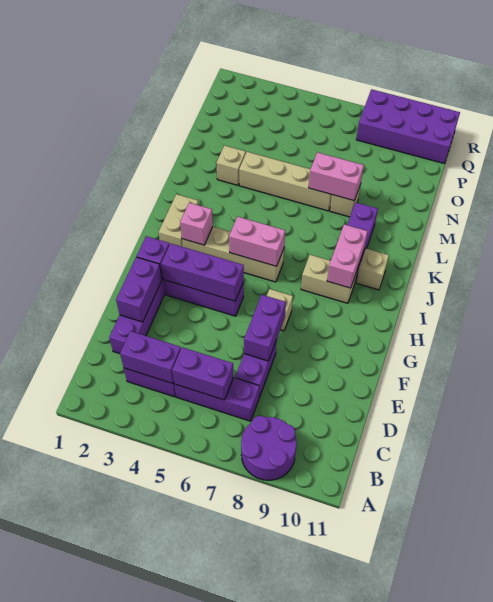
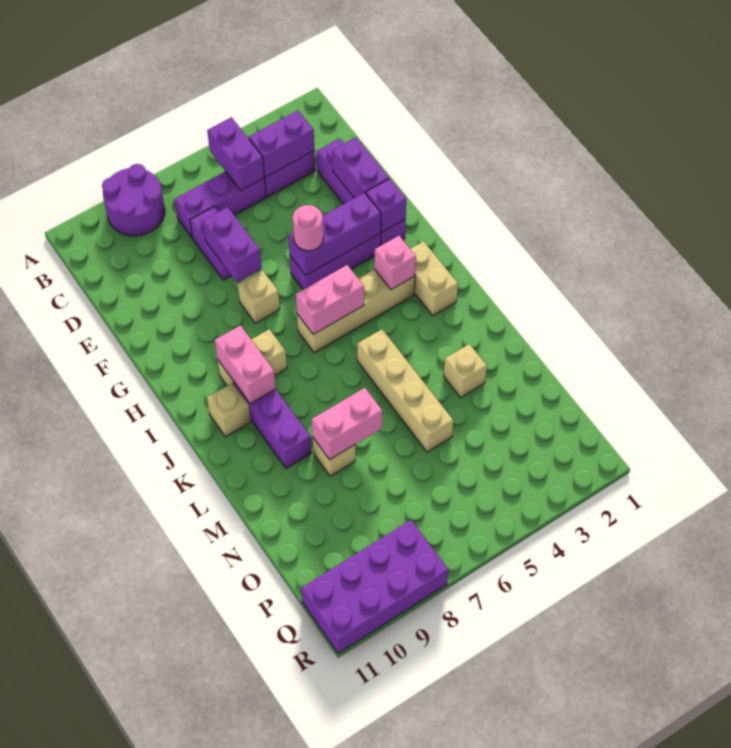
purple brick C5:C6 level 2 -> purple brick B5:C5 level 2
none -> pink round brick G5 level 3
tan brick M4:M7 level 1 -> tan brick K5:N5 level 1

